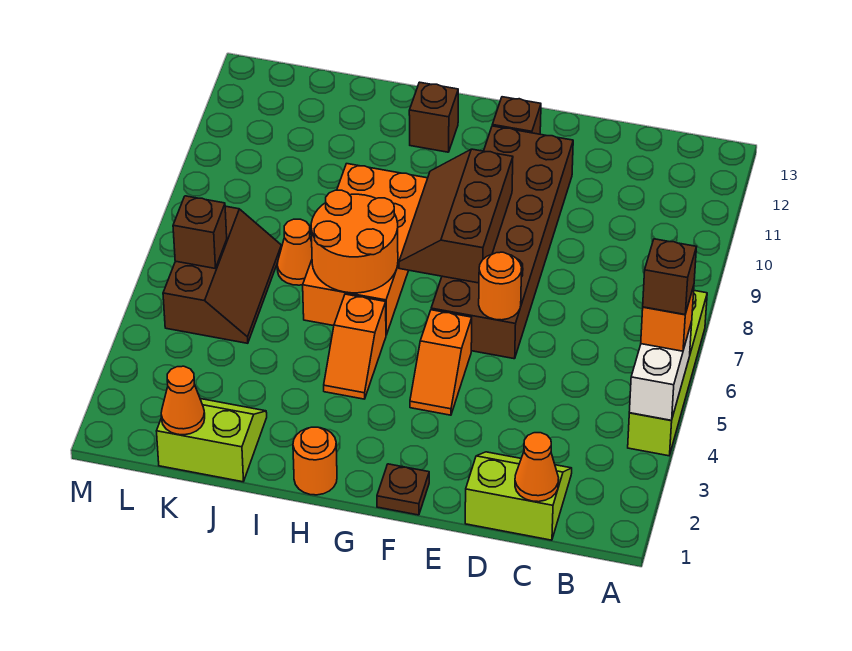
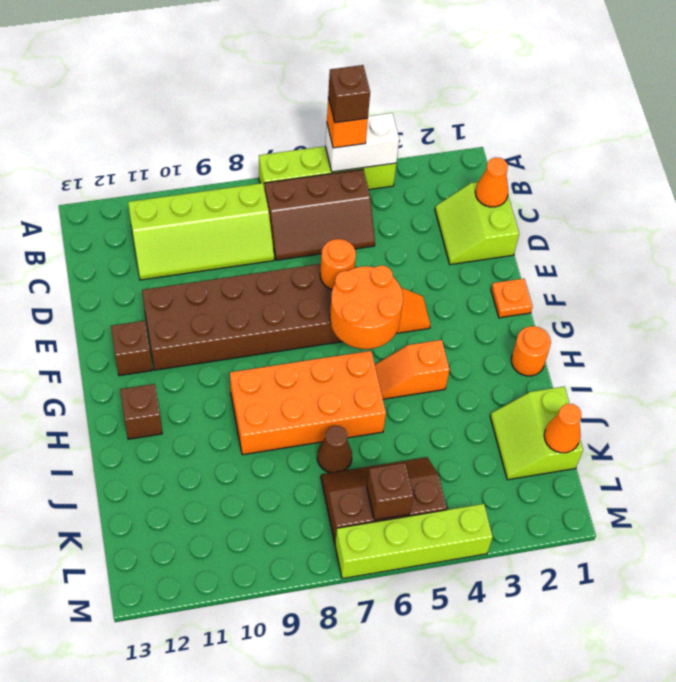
none -> lime slope B8:C11 level 1 top B
brown plate F1 level 1 -> orange plate F1 level 1
brown slope F7:G9 level 2 top F -> brown slope B5:C7 level 1 top B
orange slope H4:H5 level 1 top 5 -> orange slope H4:H5 level 1 top 4
orange round brick H6:I7 level 2 -> orange round brick F5:G6 level 2
orange cone J7 level 1 -> brown cone J7 level 1
none -> lime brick M4:M7 level 1

